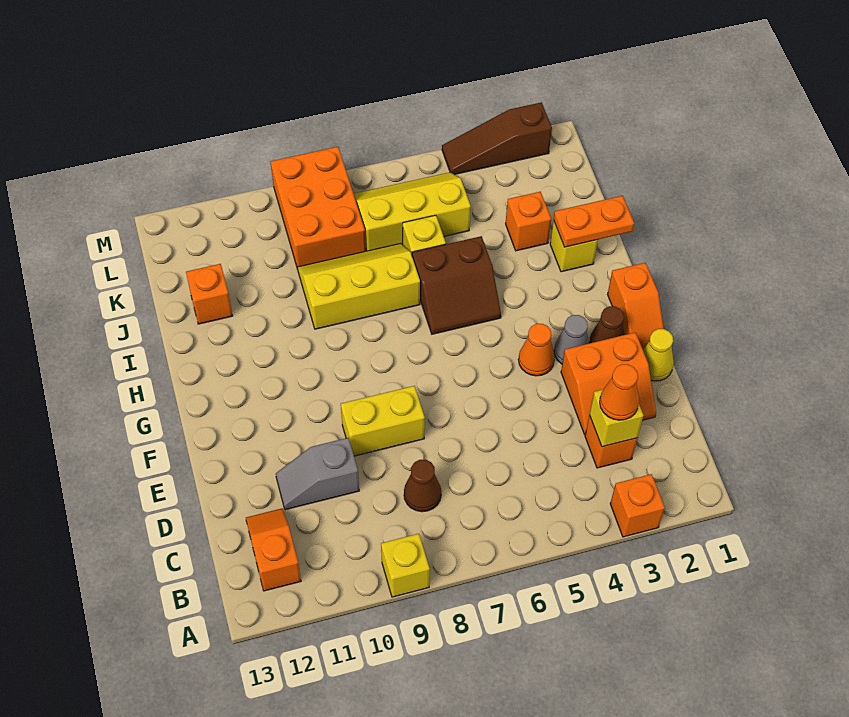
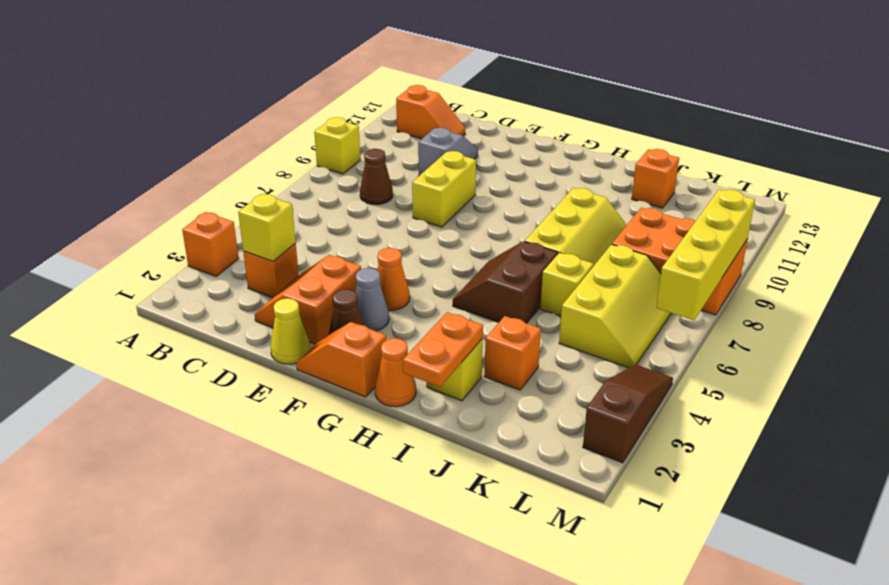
orange cone C3 level 3 -> orange cone H1 level 1
none -> yellow brick M6:M9 level 2

